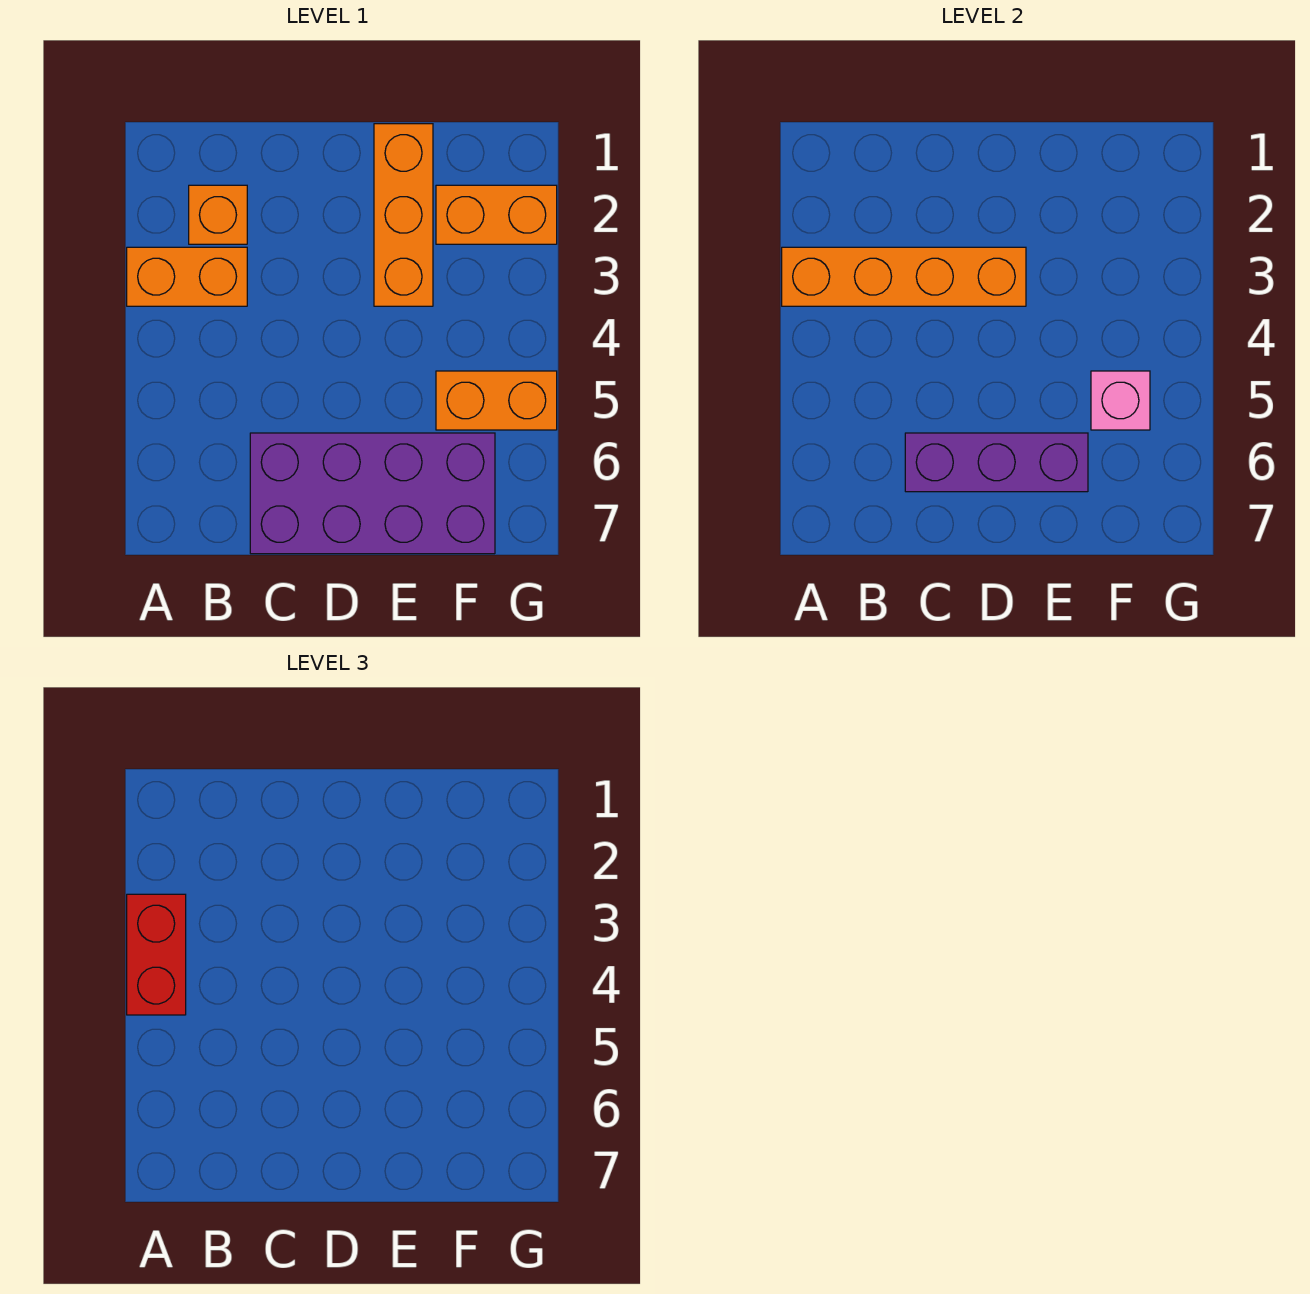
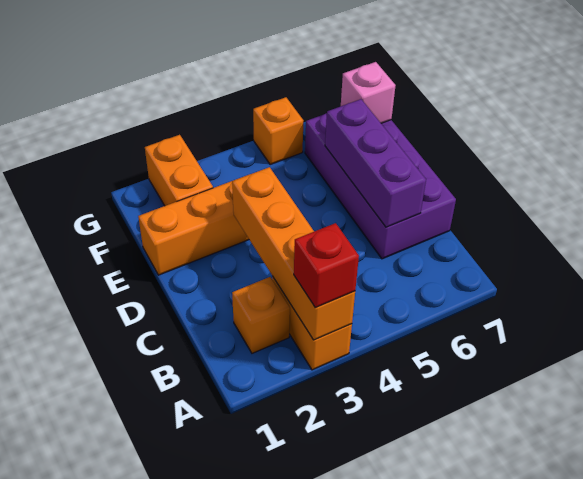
red brick A3:A4 level 3 -> red brick A3 level 3
orange brick F5:G5 level 1 -> orange brick G5 level 1
pink brick F5 level 2 -> pink brick F7 level 2

